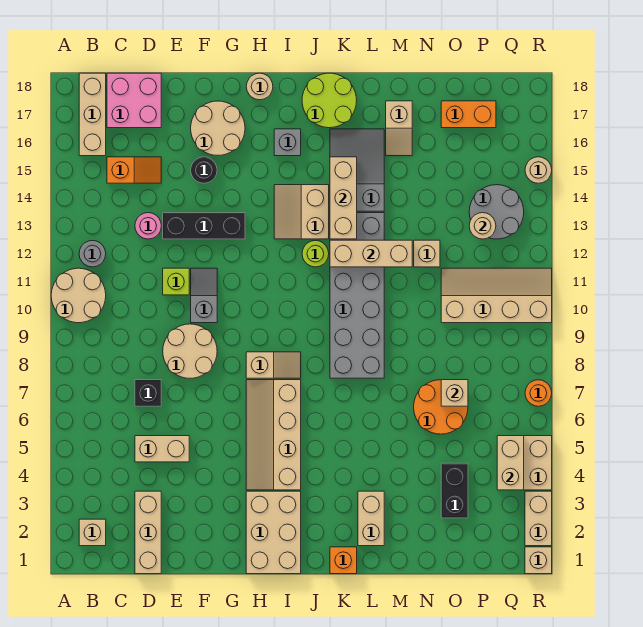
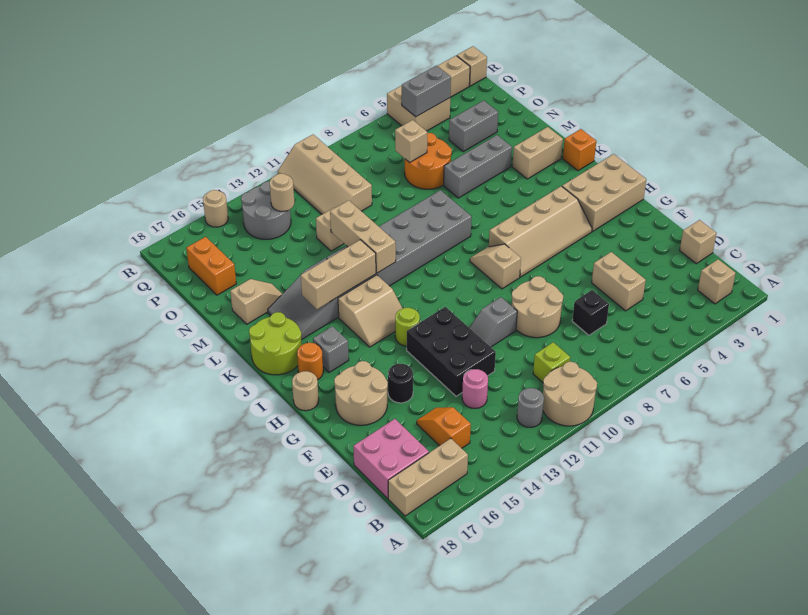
tan brick D1:D3 level 1 -> tan brick D1 level 1
lime brick E11 level 1 -> lime brick C10 level 1
black brick E13:G13 level 1 -> black brick E12:G13 level 1
lime round brick J12 level 1 -> lime round brick H13 level 1
none -> grey brick M4:M6 level 1
black brick O3:O4 level 1 -> grey brick O3:O4 level 1
tan brick Q4:Q5 level 2 -> grey brick Q4:Q5 level 2
orange round brick R7 level 1 -> orange round brick I17 level 1

